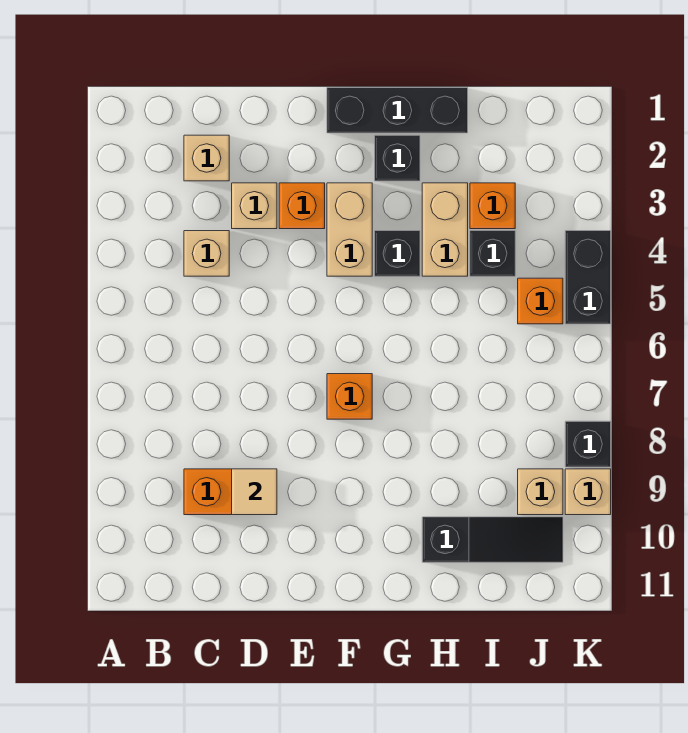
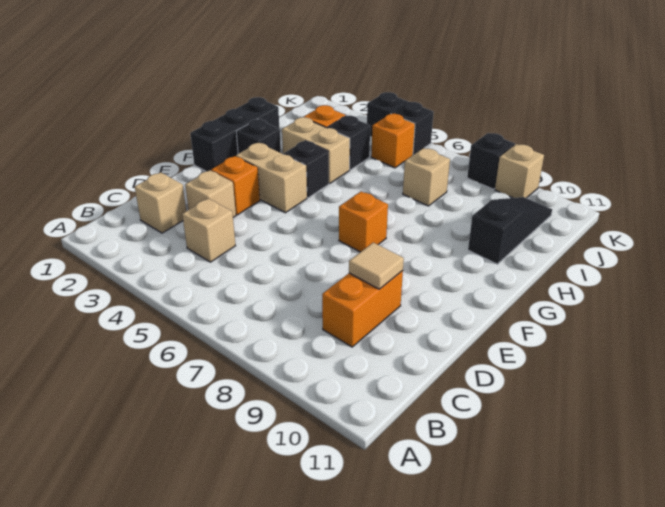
tan brick J9 level 1 -> tan brick I7 level 1

